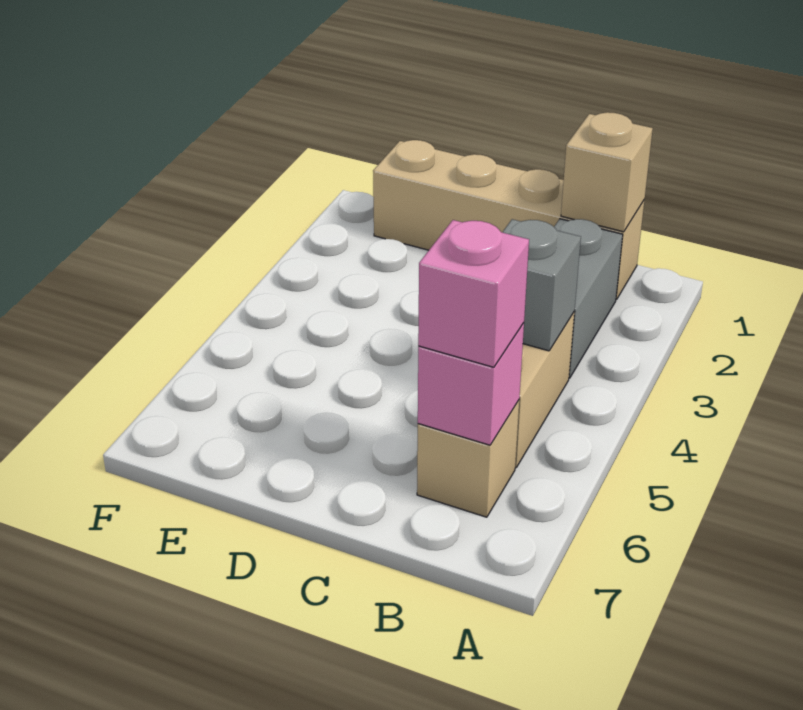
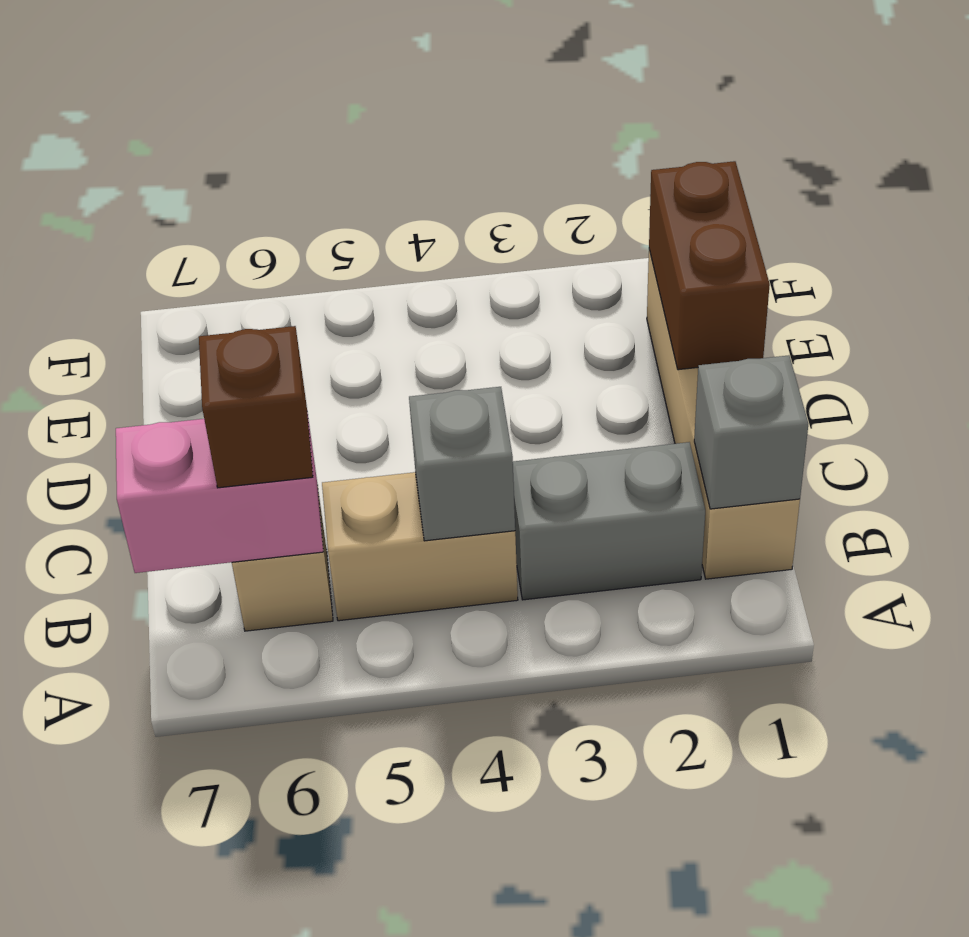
tan brick B1 level 2 -> grey brick B1 level 2
pink brick B6 level 2 -> pink brick B6:B7 level 2
pink brick B6 level 3 -> brown brick B6 level 3
none -> brown brick D1:E1 level 2

